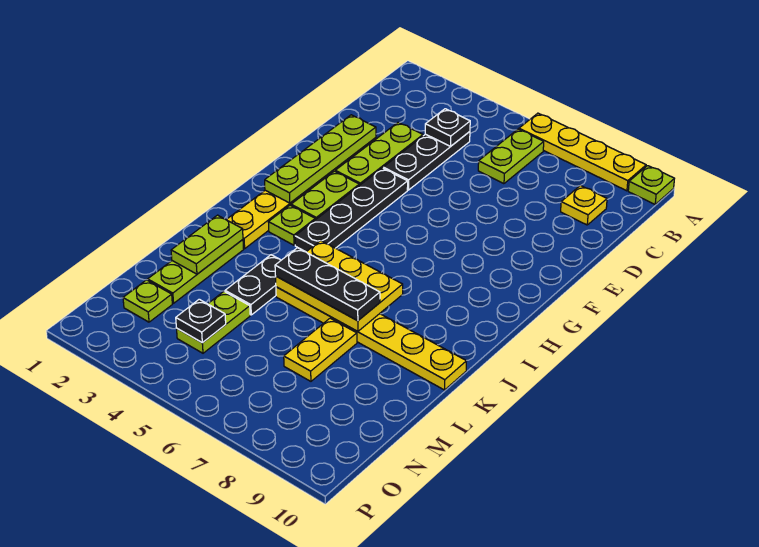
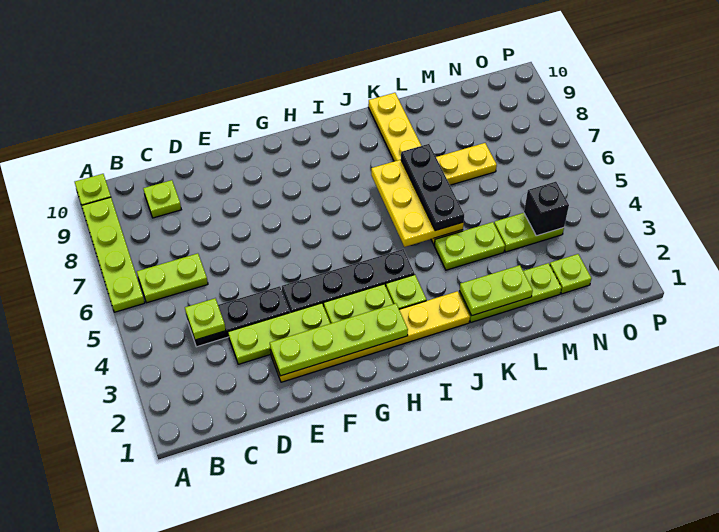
yellow plate A6:A9 level 1 -> lime plate A6:A9 level 1
black plate C4 level 2 -> lime plate C4 level 2
yellow plate C9 level 1 -> lime plate C9 level 1
black plate K4:L4 level 1 -> lime plate K4:L4 level 1
black plate N4 level 2 -> black brick N4 level 2

